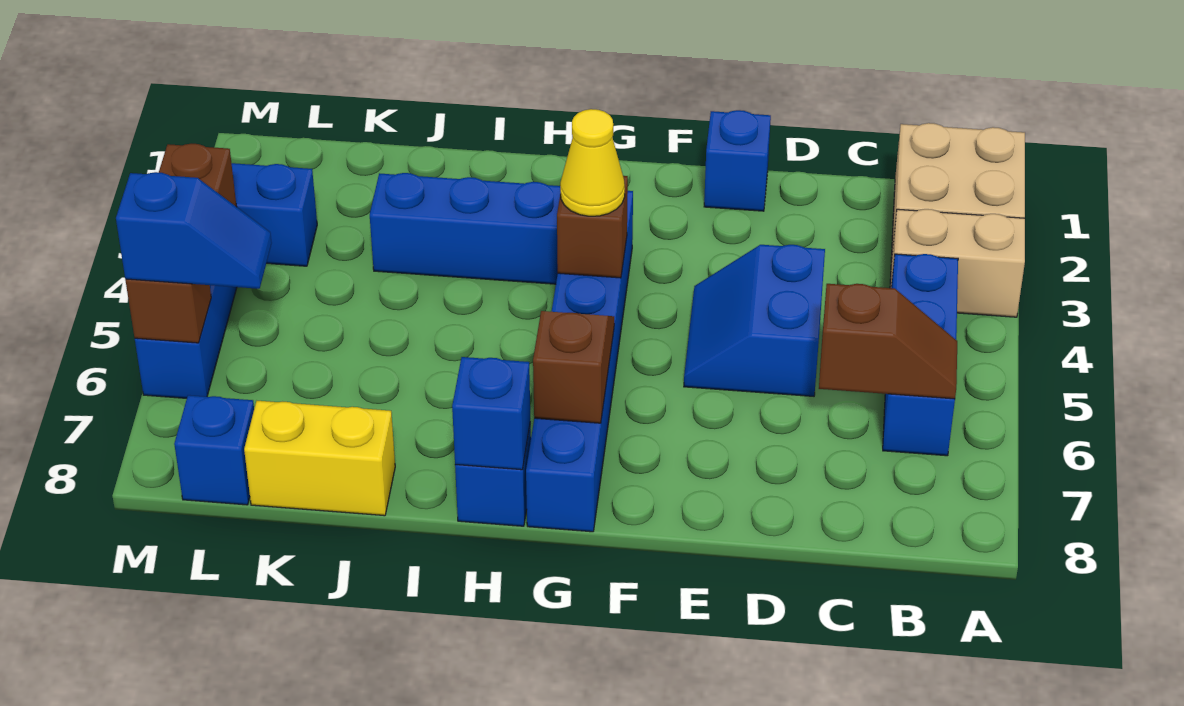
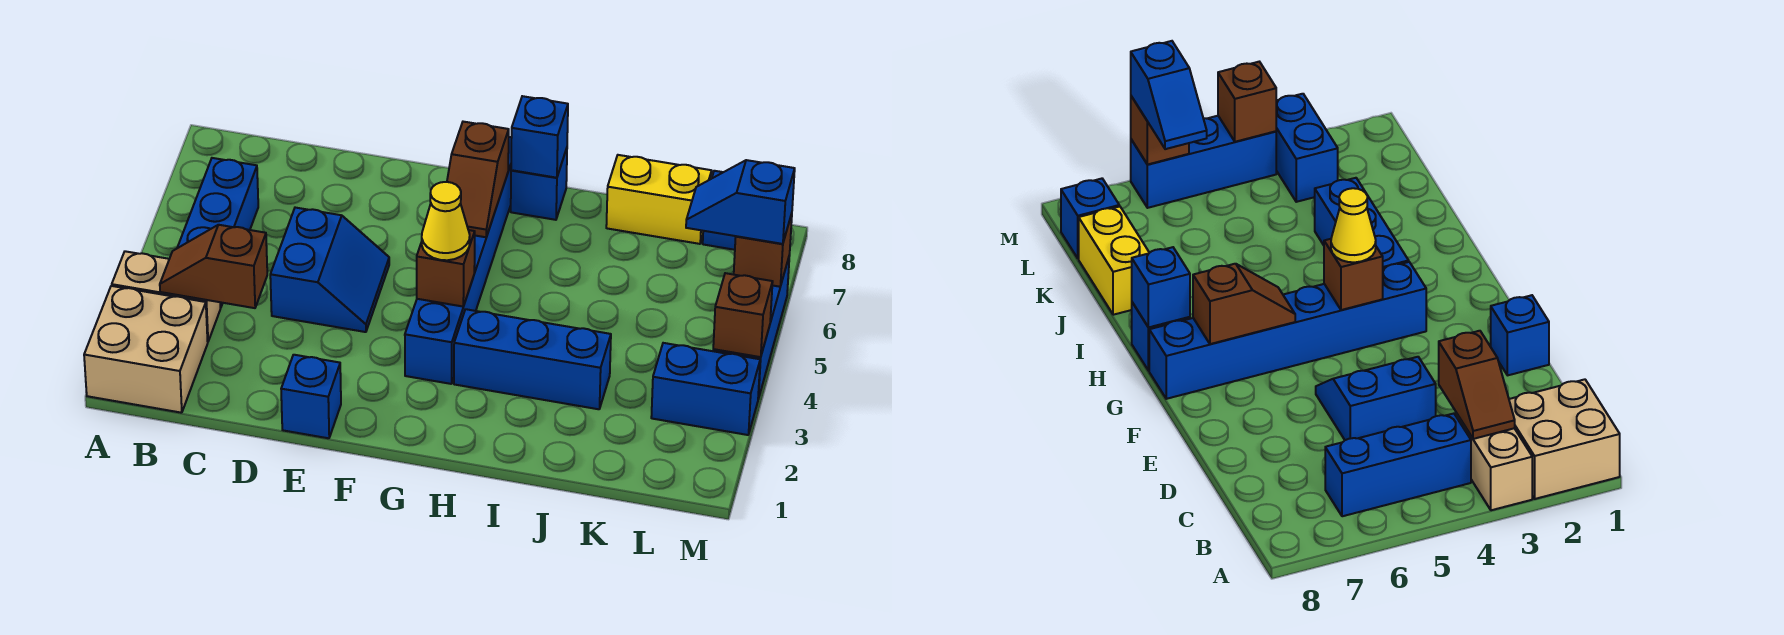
brown slope B6:C6 level 2 top C -> brown slope B3:C3 level 2 top C

